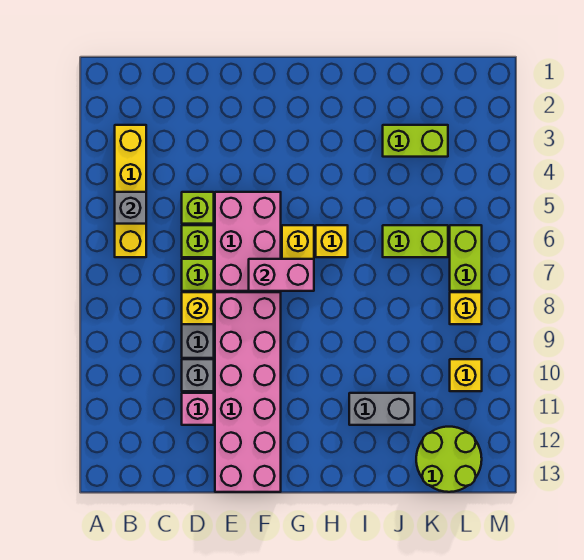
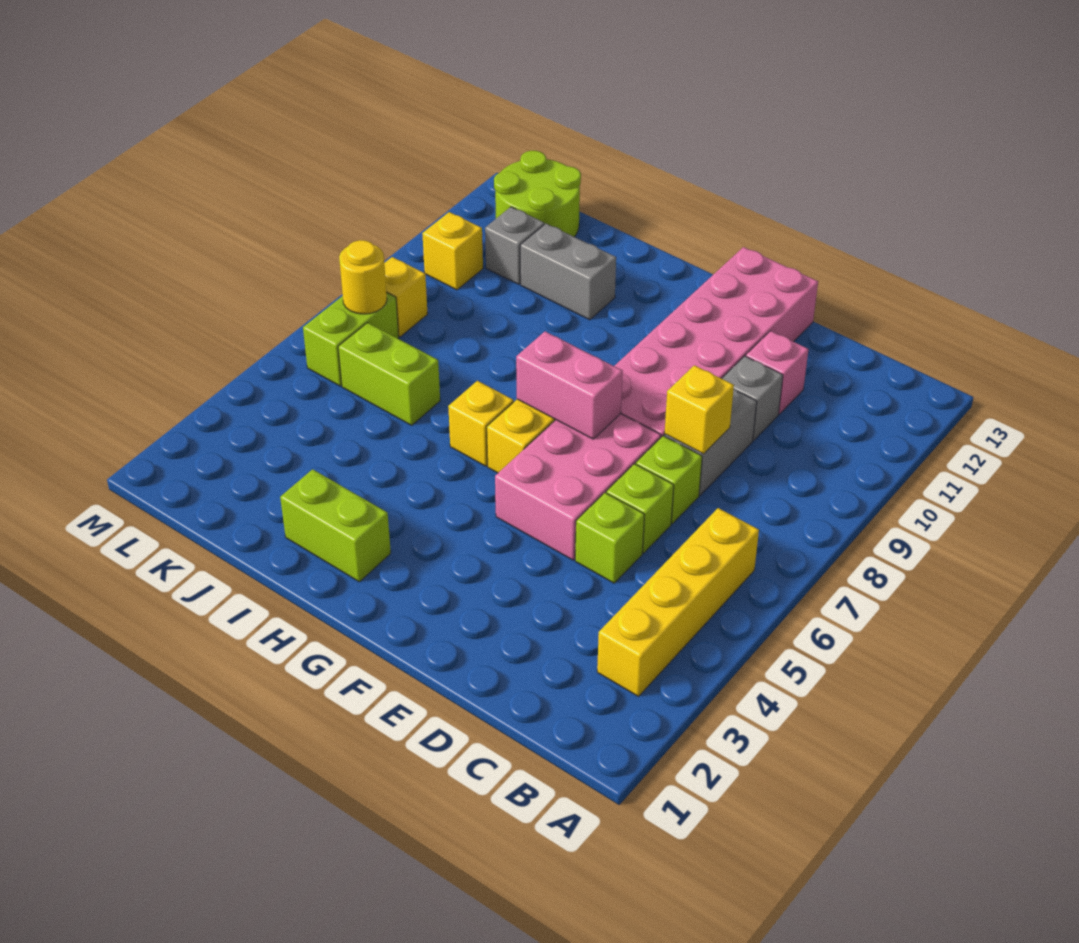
grey brick B5 level 2 -> grey brick K11 level 1
lime brick J3:K3 level 1 -> lime brick H2:I2 level 1
none -> yellow round brick L7 level 2

